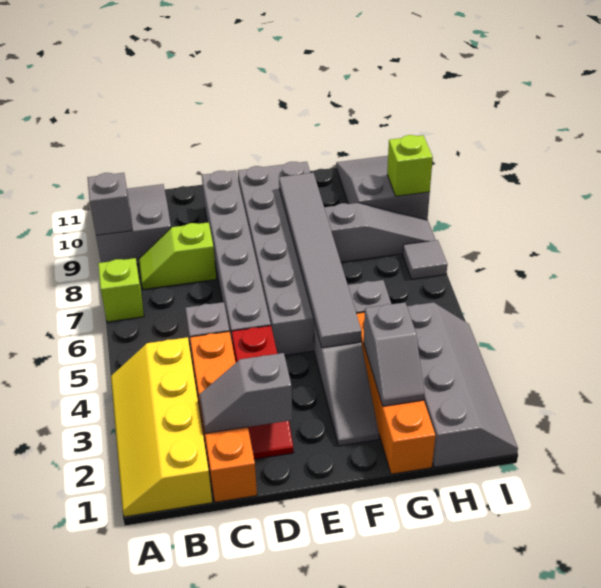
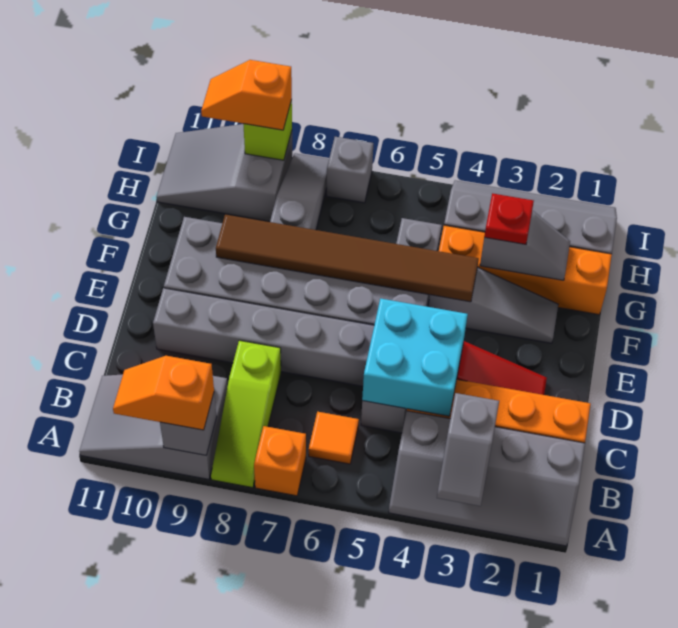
yellow slope A1:B4 level 1 top B -> grey slope A1:B4 level 1 top B
lime brick A7 level 1 -> orange brick A7 level 1
none -> orange slope A9:A10 level 3 top 9
none -> orange tile B6 level 1
lime slope B8:C8 level 1 top C -> lime slope A8:C8 level 1 top C
grey slope C2:D2 level 2 top D -> grey slope A3:B3 level 2 top B
none -> cyan brick C4:D5 level 2
grey tile F4:F9 level 2 -> brown tile F4:F9 level 2
none -> red plate G3 level 3
grey tile I7 level 1 -> grey brick I7 level 1
none -> orange slope I9:I10 level 3 top 9

